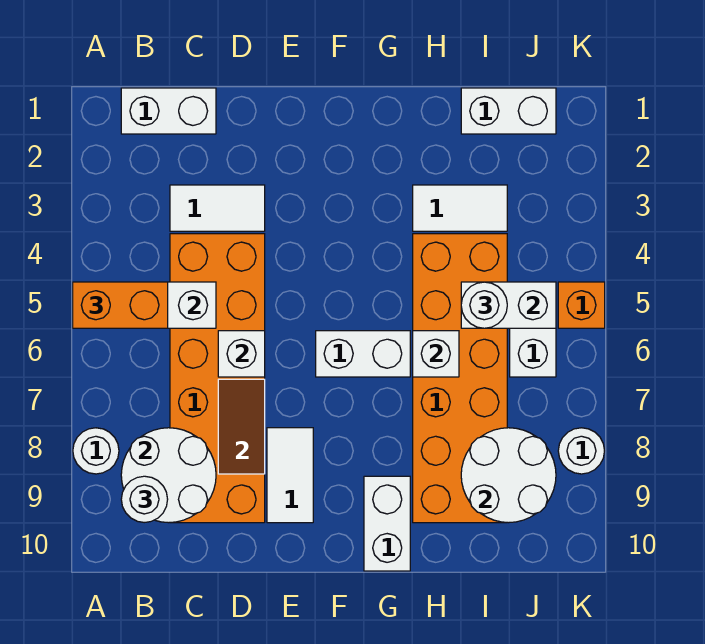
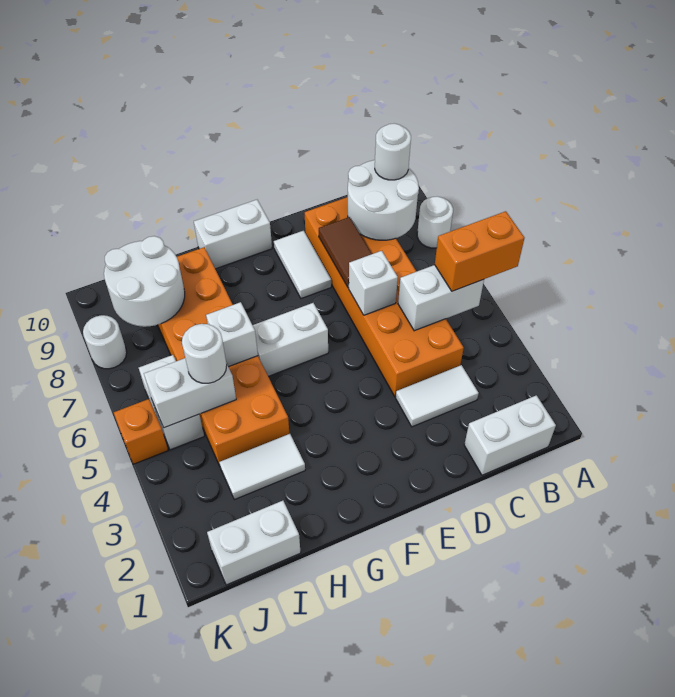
white brick G9:G10 level 1 -> white brick F10:G10 level 1

